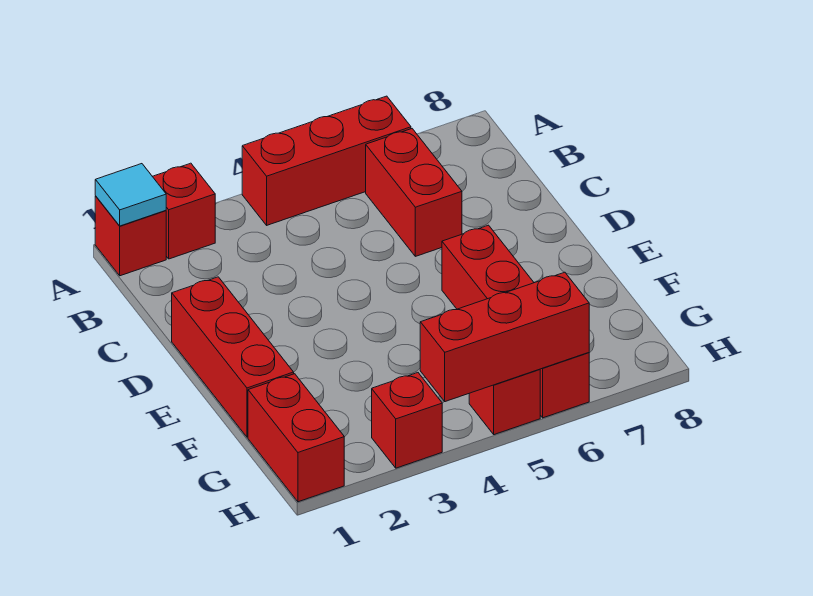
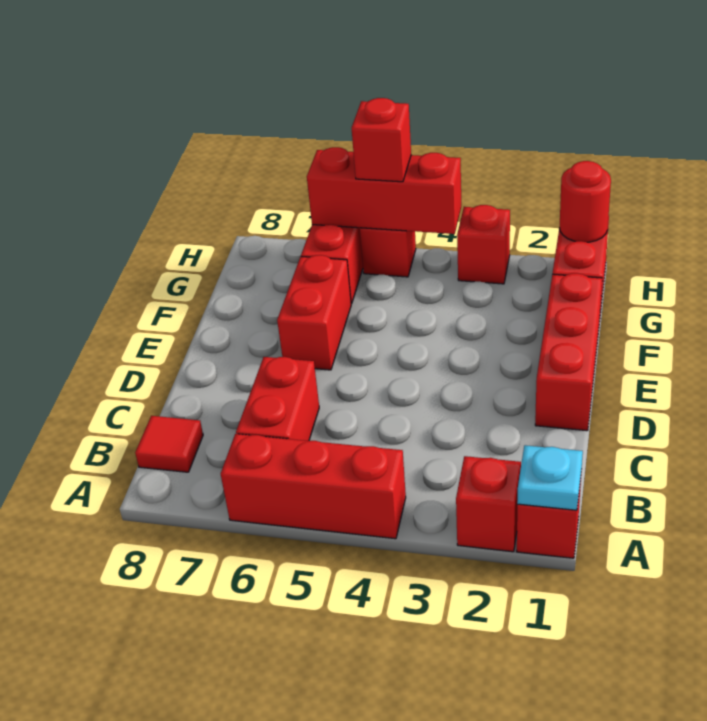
cyan tile A1 level 2 -> cyan plate A1 level 2
none -> red tile B8 level 1
none -> red round brick H1 level 2
none -> red brick H5 level 3

